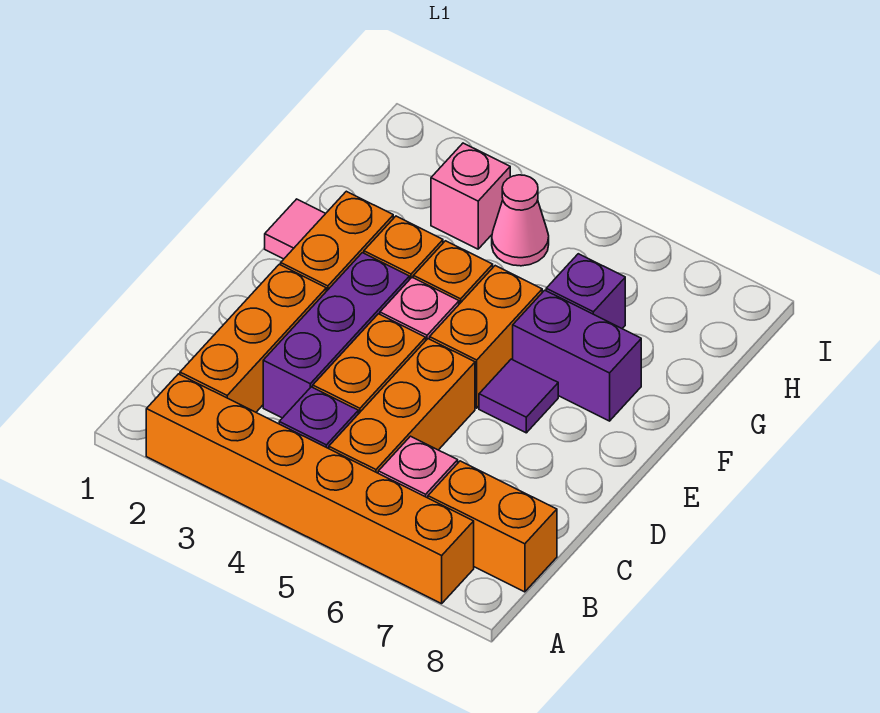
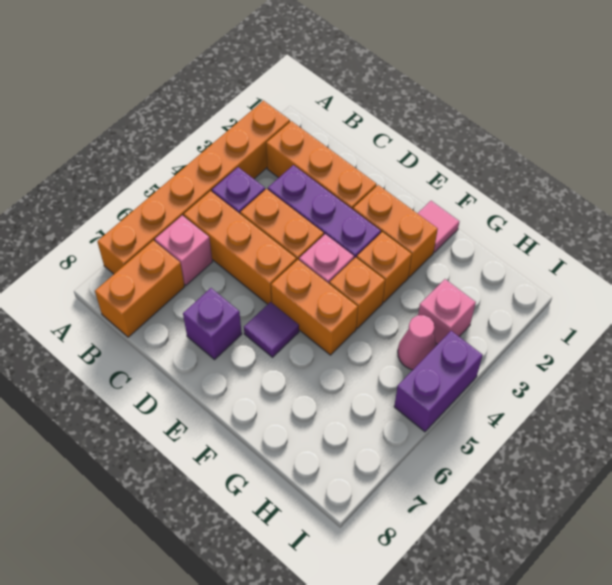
purple brick F6:F7 level 1 -> purple brick I4:I5 level 1
purple brick G6 level 1 -> purple brick D7 level 1

